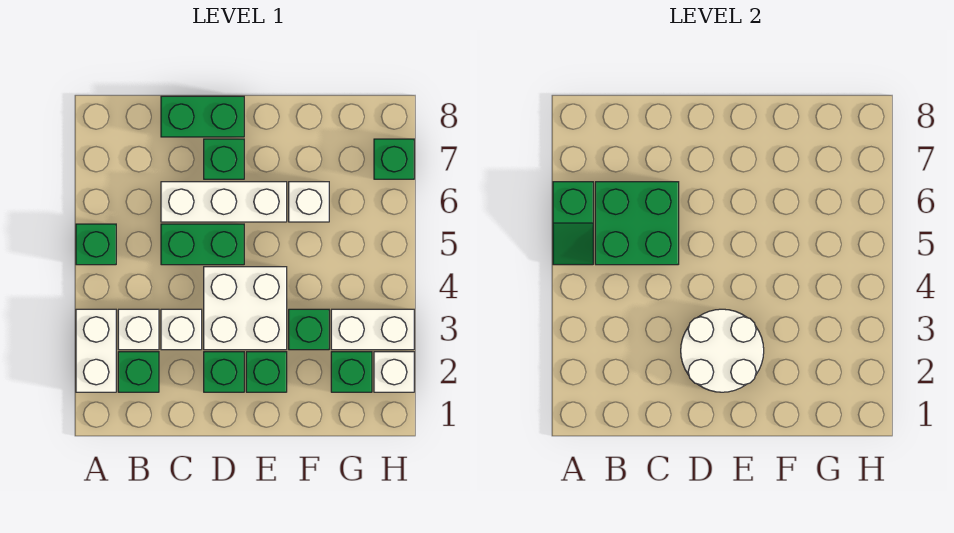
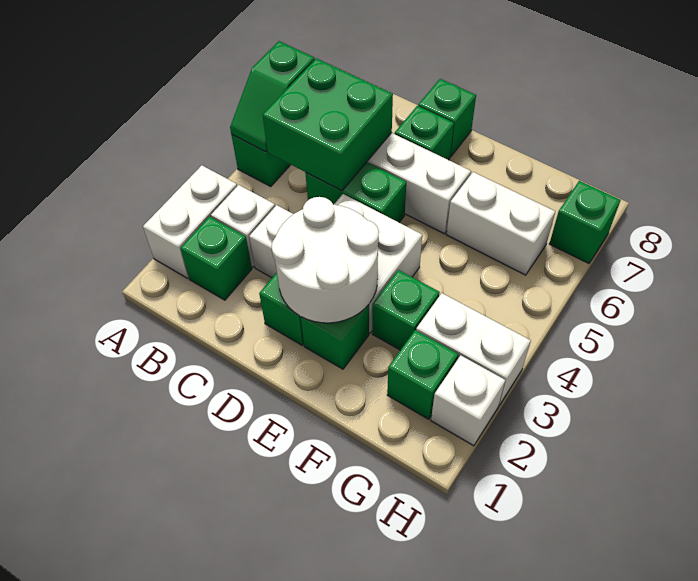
green brick C8:D8 level 1 -> green brick D8 level 1
white brick F6 level 1 -> white brick F6:G6 level 1

